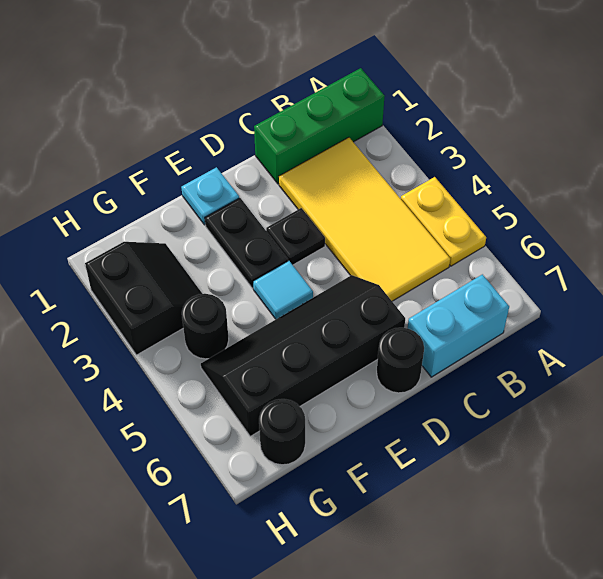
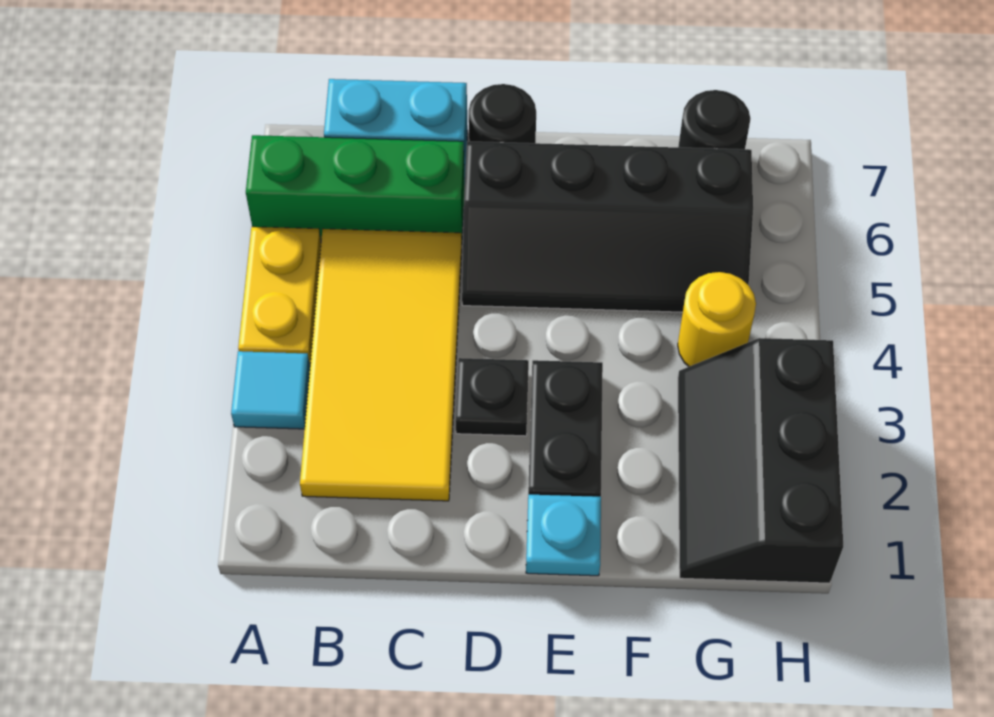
green brick A1:C1 level 1 -> green brick A6:C6 level 1
cyan tile E4 level 1 -> cyan tile A3 level 1
black slope G2:H3 level 1 top H -> black slope G1:H3 level 1 top H
black round brick G4 level 1 -> yellow round brick G4 level 1

